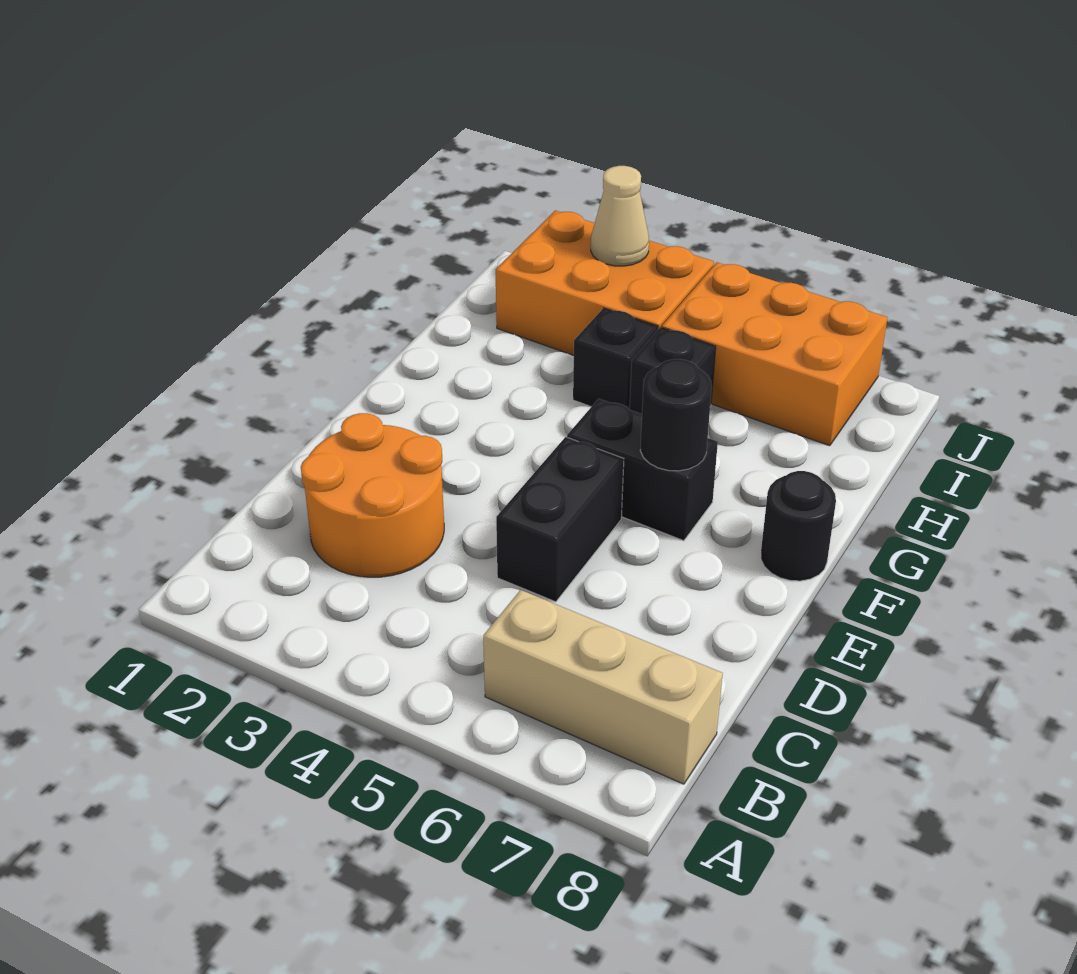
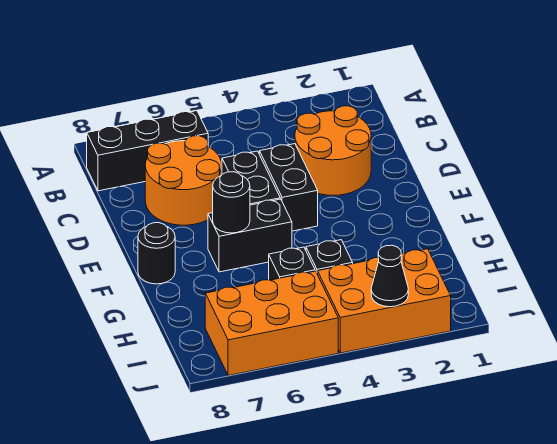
tan brick B6:B8 level 1 -> black brick B6:B8 level 1
none -> orange round brick C6:D7 level 1
none -> black brick D4:E4 level 1
tan cone J3 level 2 -> black cone J3 level 2

